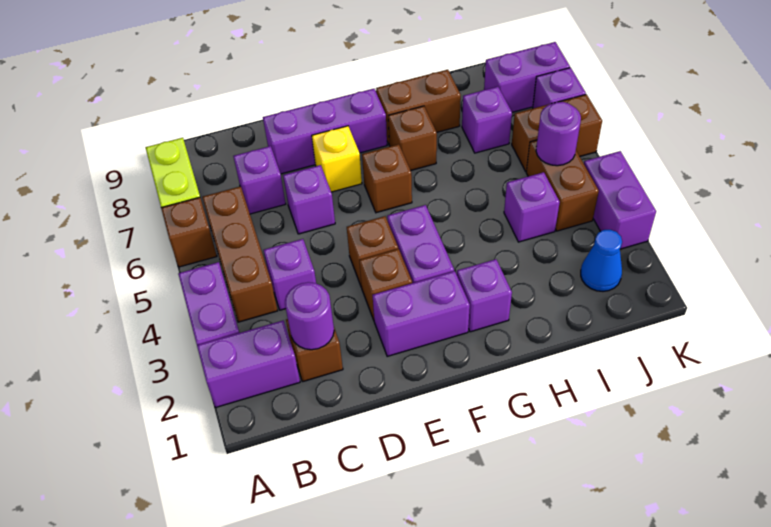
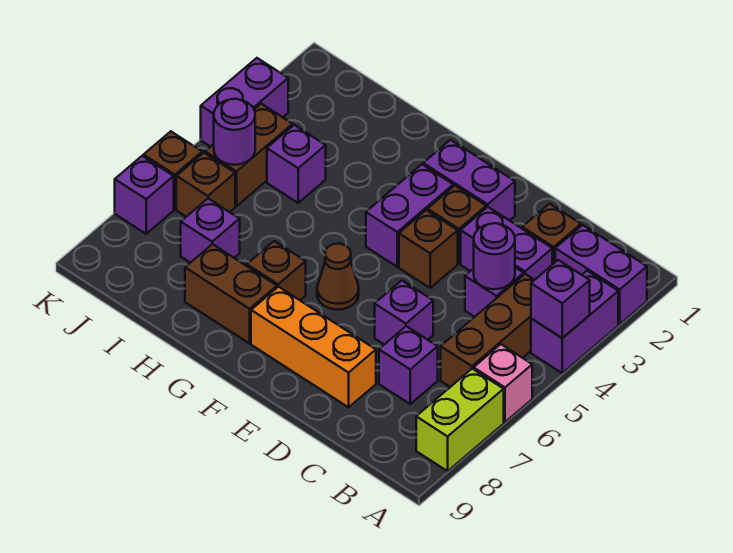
brown brick A6 level 1 -> pink brick A6 level 1
purple round brick C2 level 2 -> purple round brick C4 level 2
purple brick D8:F8 level 1 -> orange brick D8:F8 level 1
yellow brick E7 level 1 -> none
brown brick F6 level 1 -> brown cone F6 level 1
purple brick G2 level 1 -> purple brick A4 level 2
blue cone J2 level 1 -> none
purple brick J8:K8 level 1 -> purple brick C3:D3 level 1

